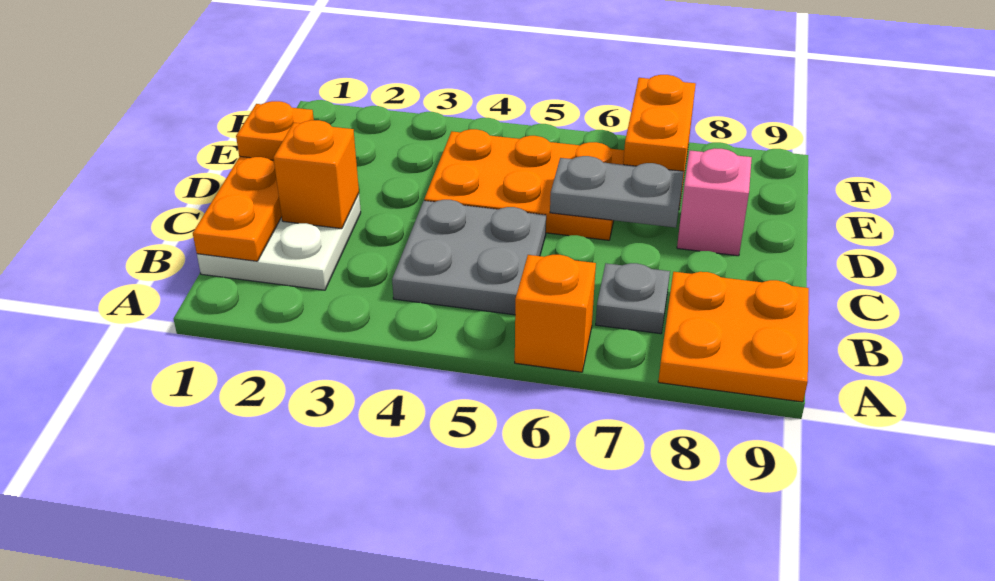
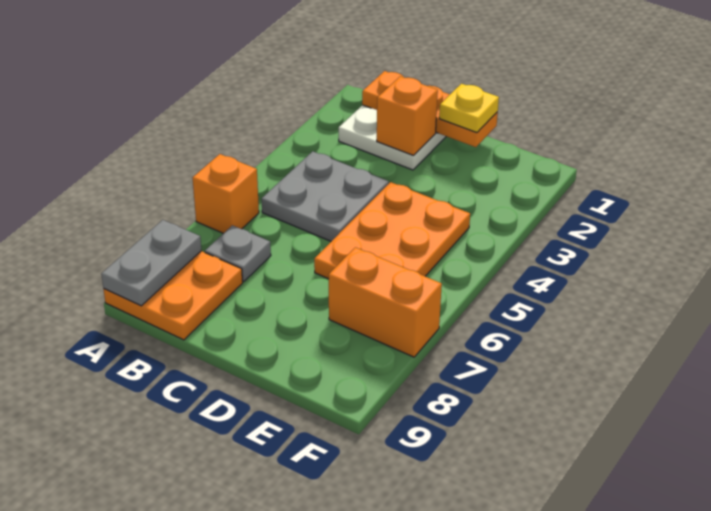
orange plate D1 level 3 -> yellow plate D1 level 3
grey plate D6:D7 level 2 -> grey plate A8:A9 level 2
pink brick D8 level 1 -> none

